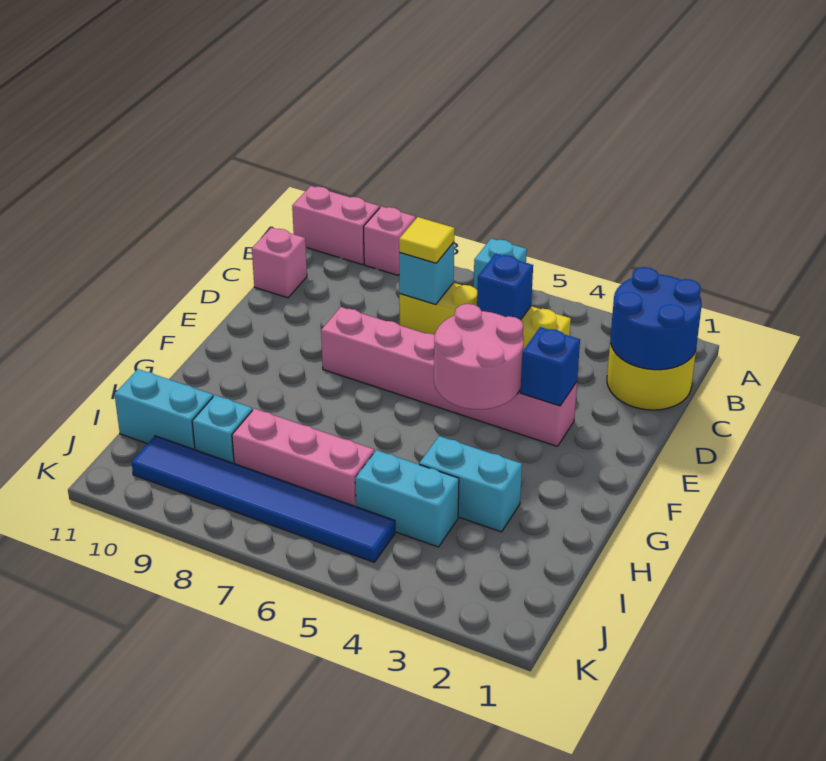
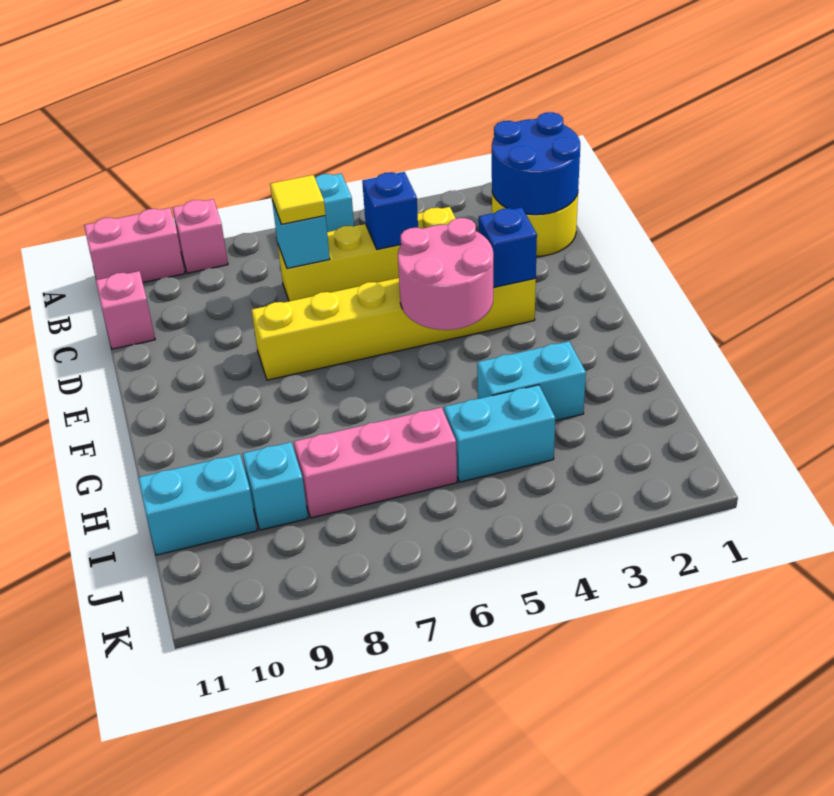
pink brick E3:E8 level 1 -> yellow brick E3:E8 level 1
blue tile J5:J10 level 1 -> none

